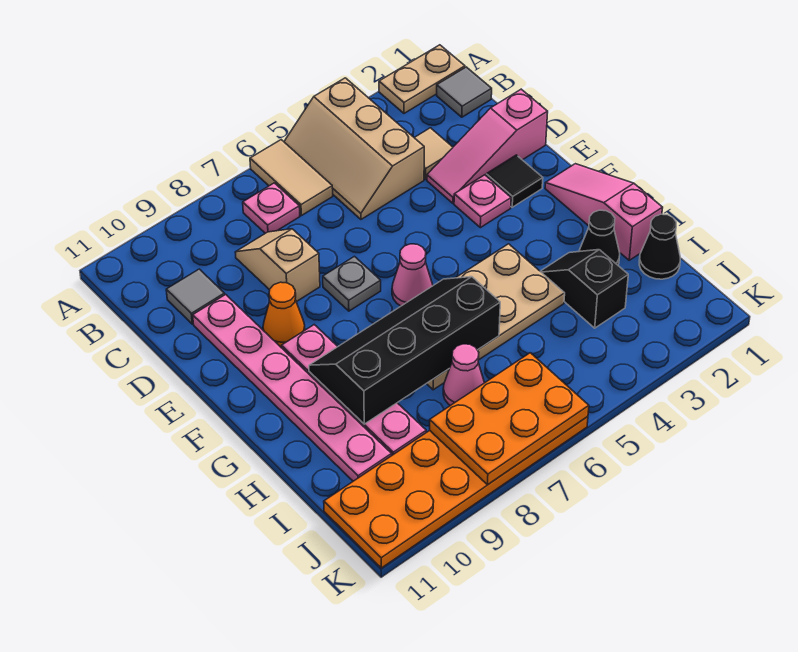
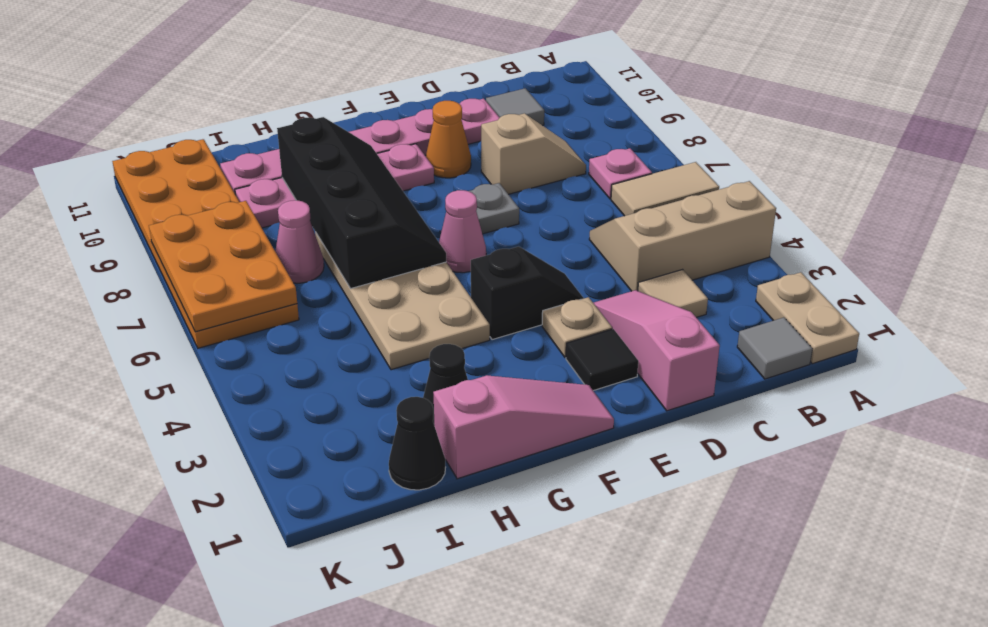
pink plate E3 level 1 -> tan plate E3 level 1
black slope H3:I3 level 1 top I -> black slope E4:F4 level 1 top F

